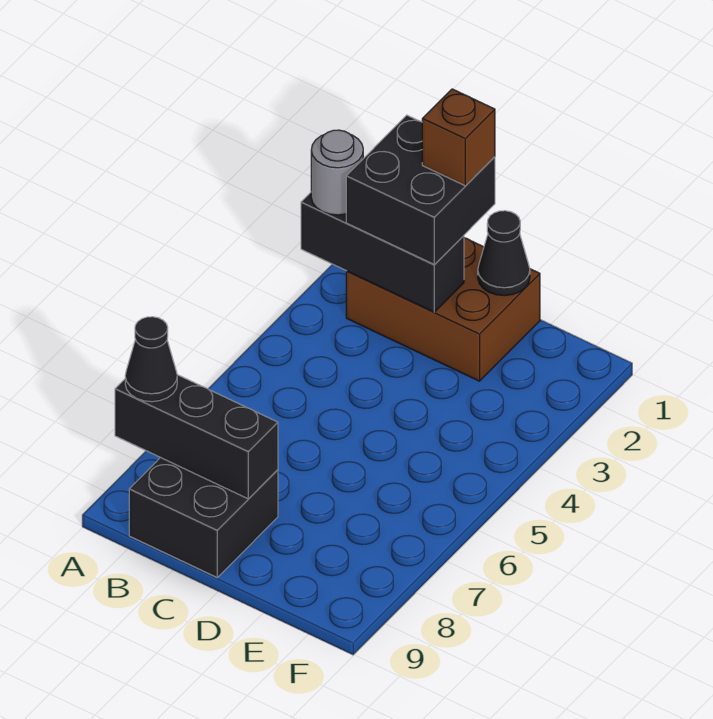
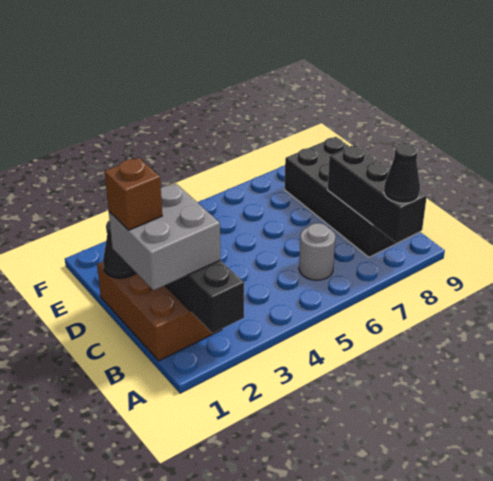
grey round brick A2 level 3 -> grey round brick B6 level 1
black brick B1:C2 level 3 -> grey brick B1:C2 level 3
black brick B8:C9 level 1 -> black brick B8:E9 level 1

